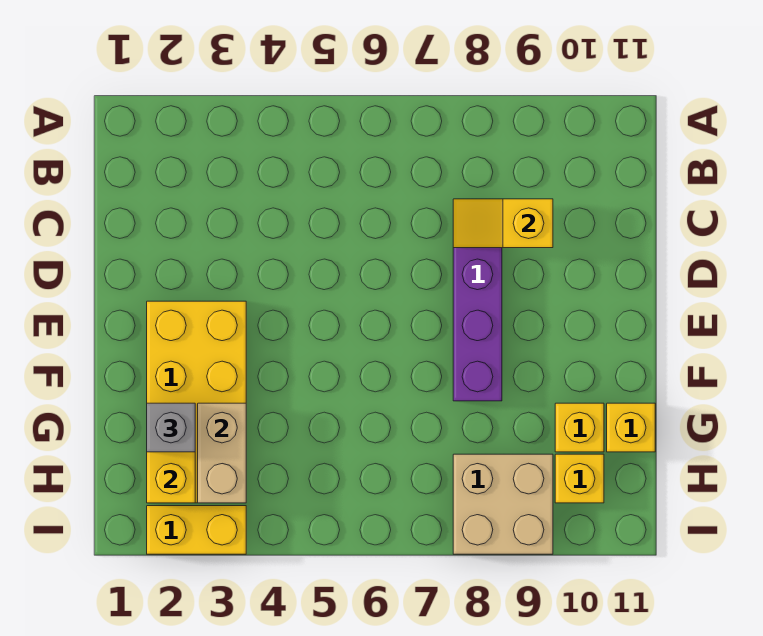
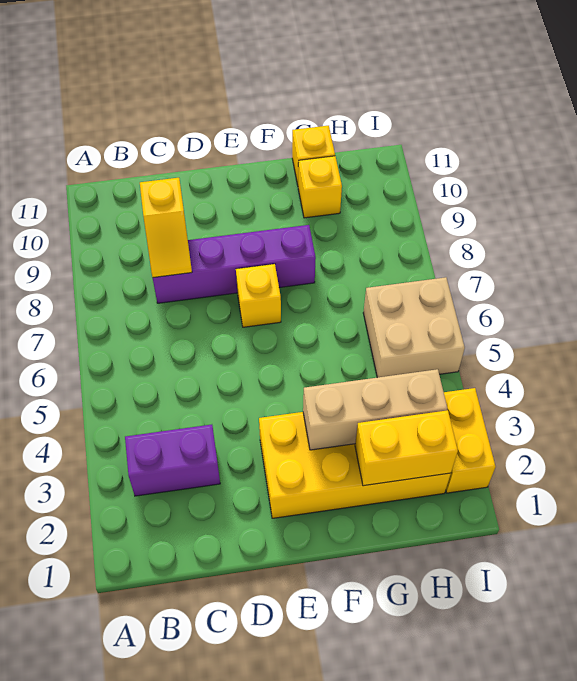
none -> purple brick B3:C3 level 1
grey brick G2 level 3 -> none
tan brick G3:H3 level 2 -> tan brick F3:H3 level 2
tan brick H8:I9 level 1 -> tan brick H5:I6 level 1
yellow brick H10 level 1 -> yellow brick E7 level 1

